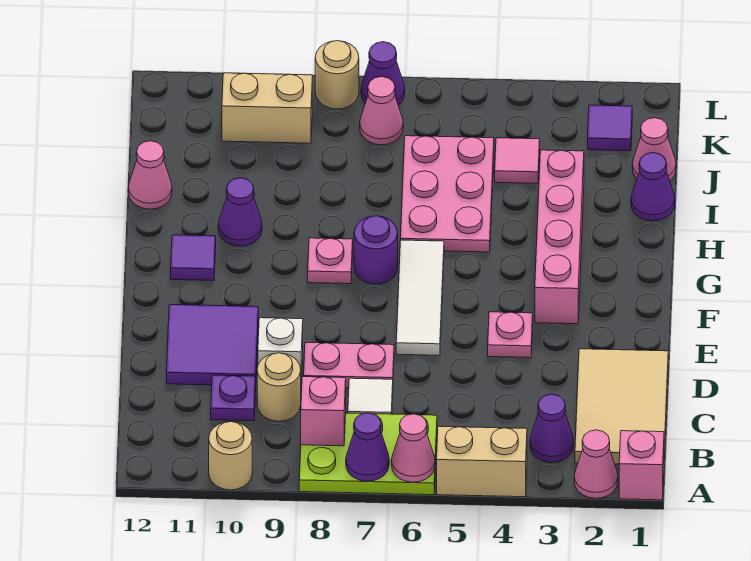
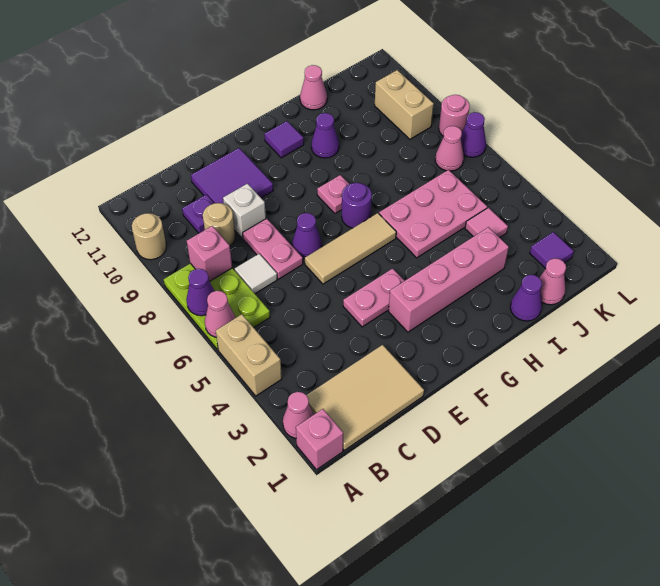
purple cone B3 level 1 -> purple cone E7 level 1
pink plate E4 level 1 -> pink plate E4:F4 level 1
white tile E6:G6 level 1 -> tan tile E6:G6 level 1
tan round brick L8 level 1 -> pink round brick L8 level 1

